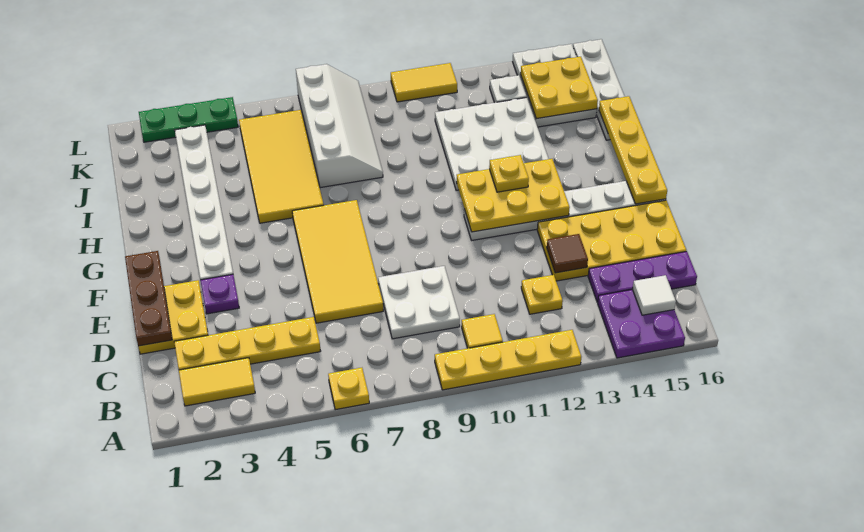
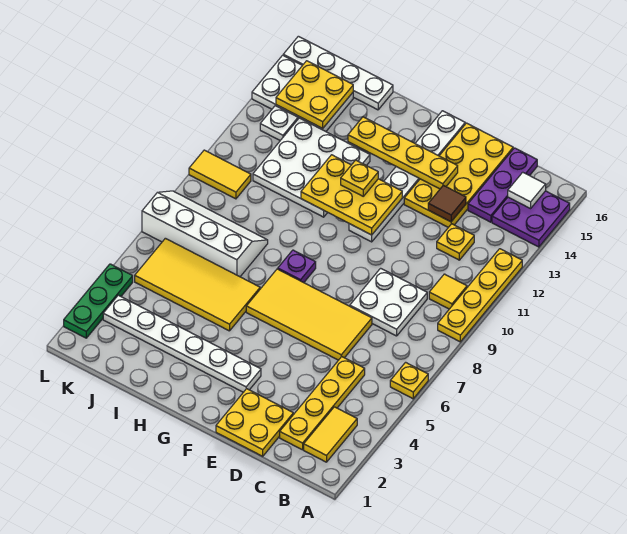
brown plate D1:F1 level 2 -> none
purple plate E3 level 1 -> purple plate G8 level 1
yellow plate F11:G13 level 2 -> yellow plate F11:H12 level 2
yellow plate F16:I16 level 2 -> yellow plate E14:H14 level 2
yellow tile L10:L11 level 1 -> yellow tile K10:L10 level 1

